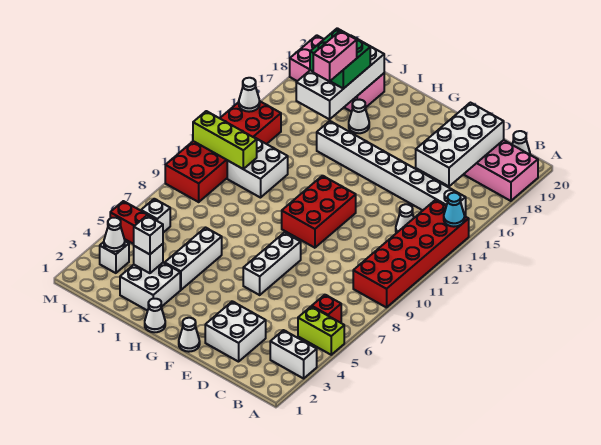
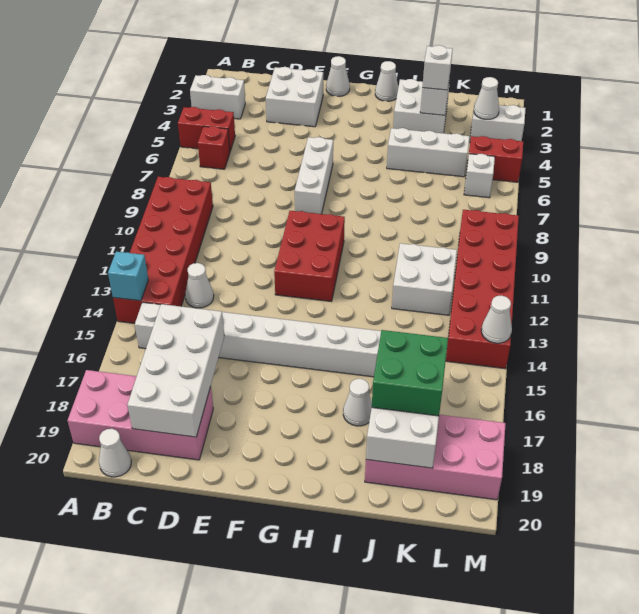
lime brick A5:B5 level 1 -> red brick A5:B5 level 1
cyan cone A14 level 2 -> cyan brick A14 level 2
white brick I4:I6 level 1 -> white brick I5:K5 level 1
pink brick J16:J17 level 4 -> none
lime brick K11:M11 level 2 -> none
white brick L3 level 1 -> white brick L3:M3 level 1

